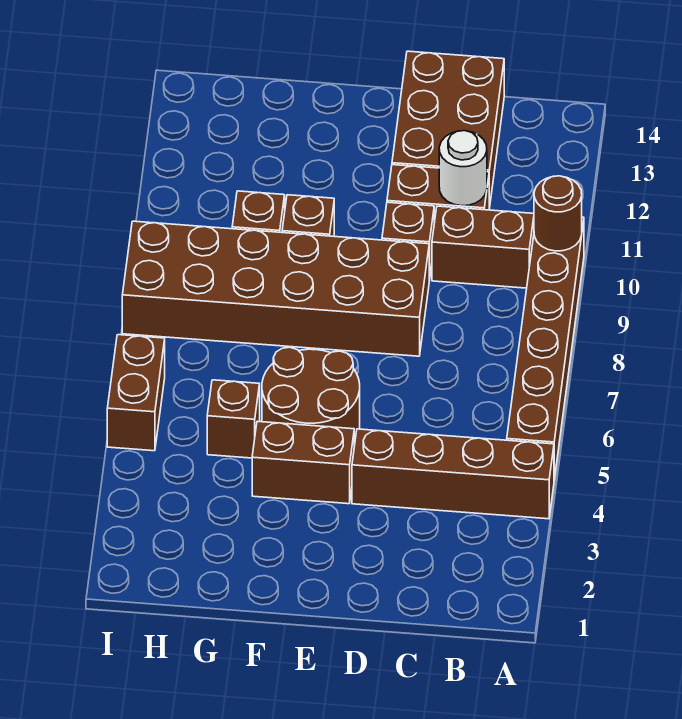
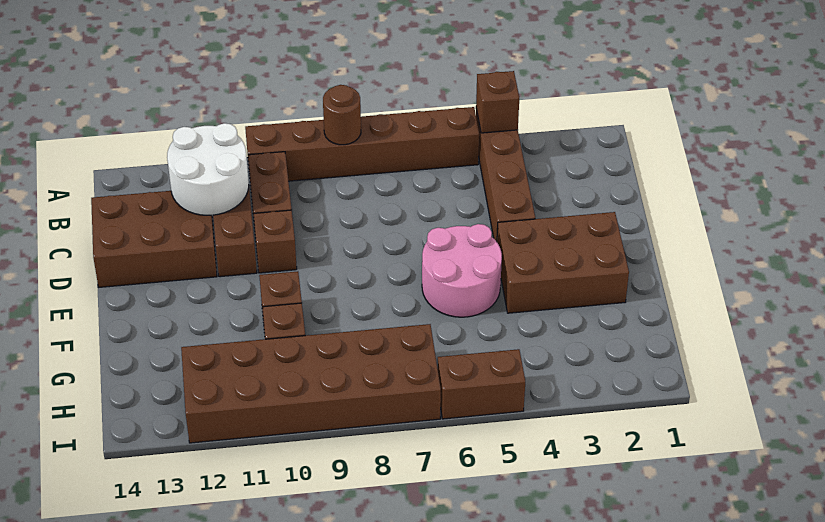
brown round brick A10 level 2 -> brown round brick A8 level 2
white round brick C11 level 2 -> white round brick B11:C12 level 2
brown brick D8:I9 level 1 -> brown brick H7:I12 level 1
brown brick E4:F4 level 1 -> brown brick E2:F4 level 1
brown round brick E5:F6 level 1 -> pink round brick E5:F6 level 1
brown brick G5 level 1 -> brown brick A4 level 2

